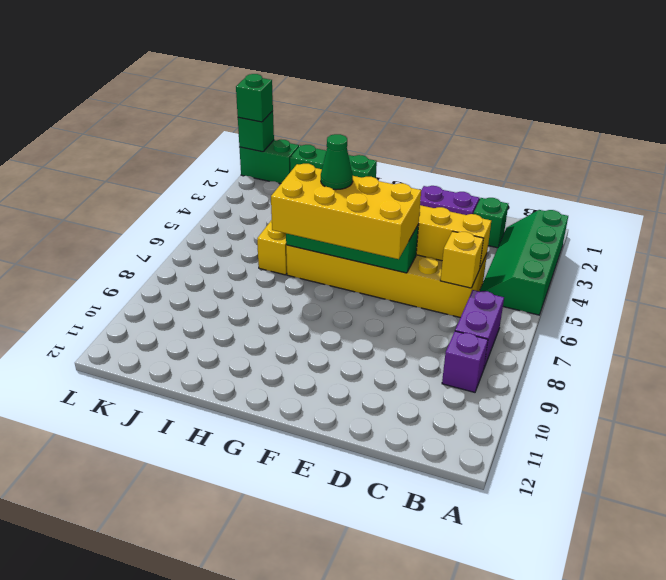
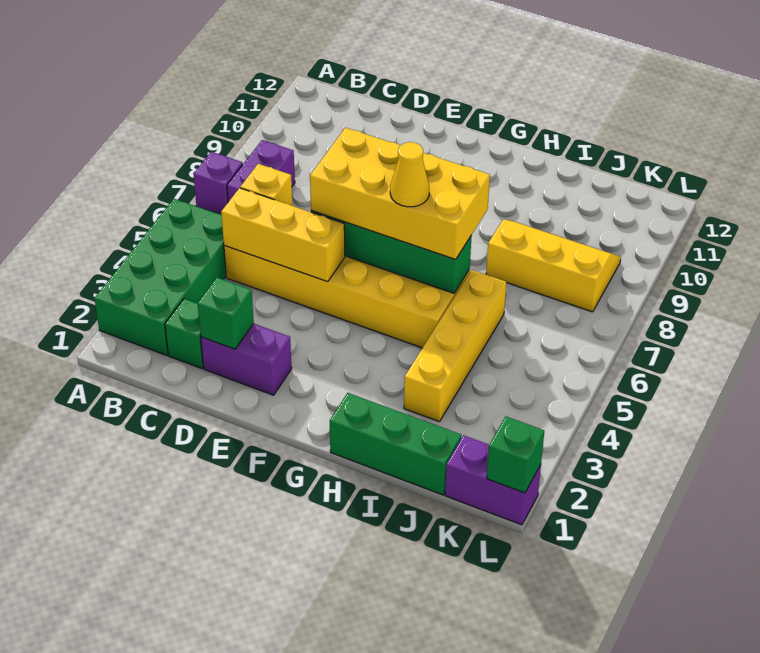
green slope A2:B5 level 1 top A -> green brick A2:B5 level 1
purple brick B9 level 1 -> purple brick A7 level 1
green cone G6 level 4 -> yellow cone G6 level 4
none -> yellow slope I8:K9 level 1 top 8
green brick K1:L1 level 1 -> purple brick K1:L1 level 1
green brick L1 level 3 -> green brick D2 level 2

